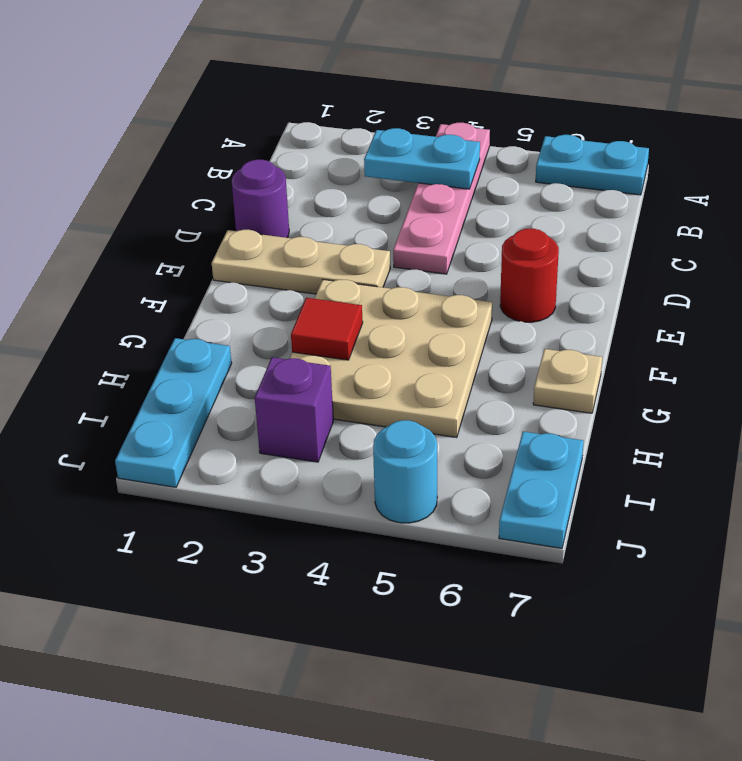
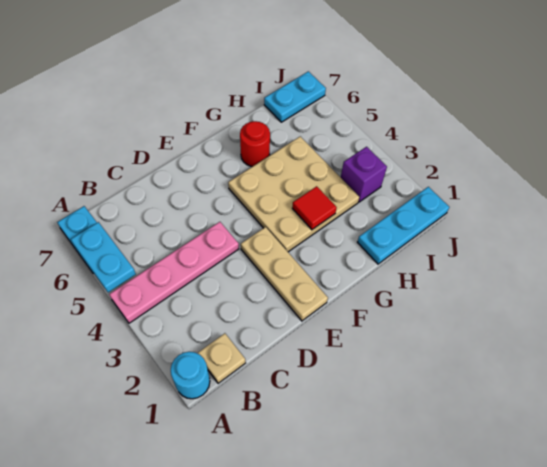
cyan plate B3:B4 level 2 -> cyan plate A5:A6 level 2
purple round brick D1 level 1 -> none
red round brick E6 level 1 -> red round brick G6 level 1
tan plate G7 level 1 -> tan plate B1 level 1
cyan round brick J5 level 1 -> cyan round brick A1 level 1

